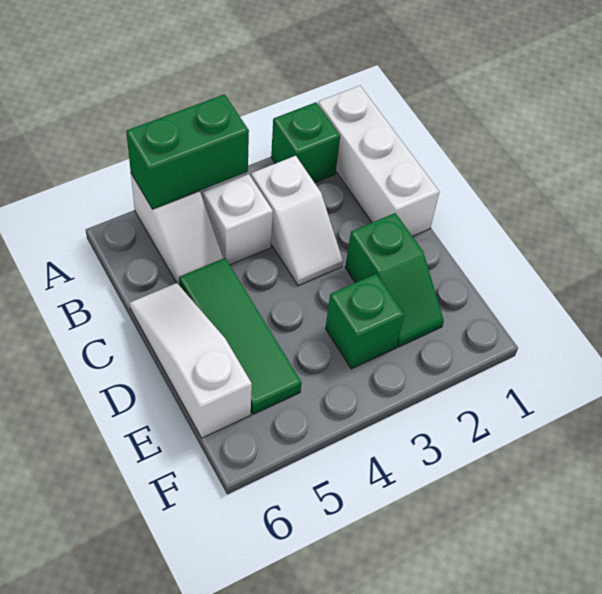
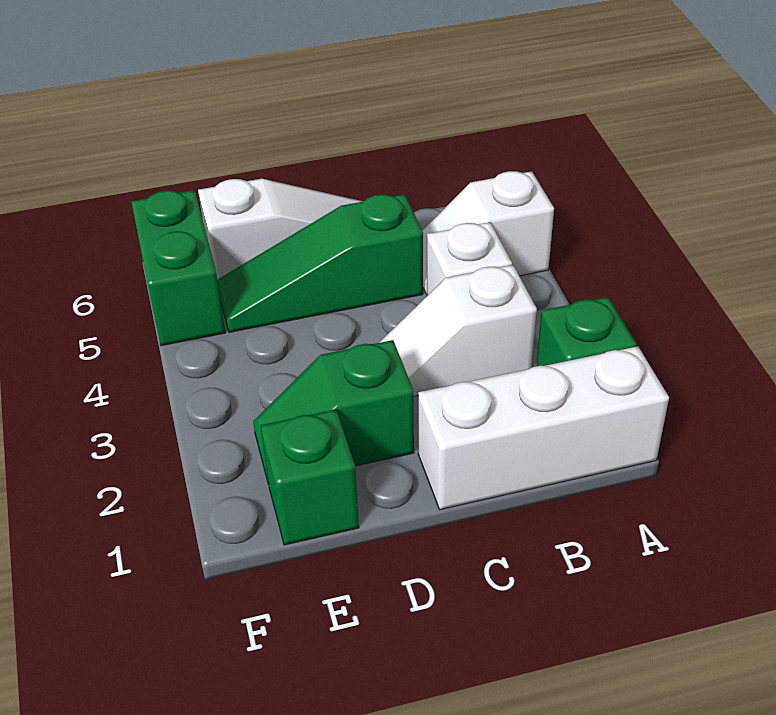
green brick A4:A5 level 2 -> green brick F5:F6 level 1
green tile C5:E5 level 1 -> green slope C5:E5 level 1 top C
green brick E3 level 1 -> green brick E1 level 1

